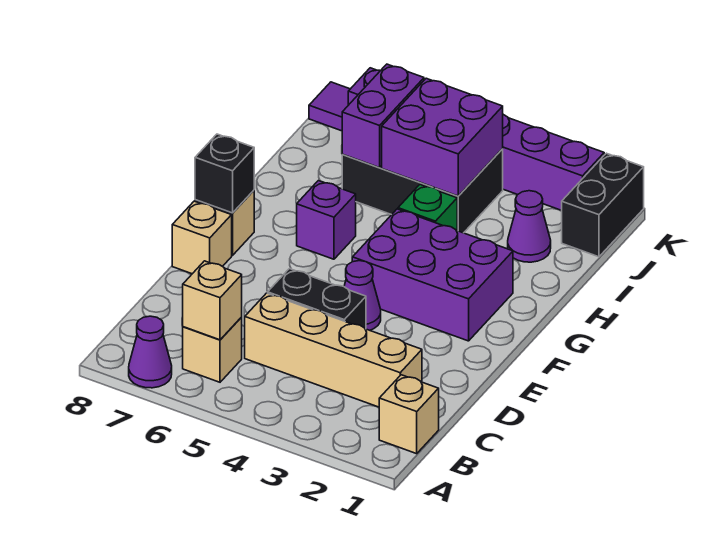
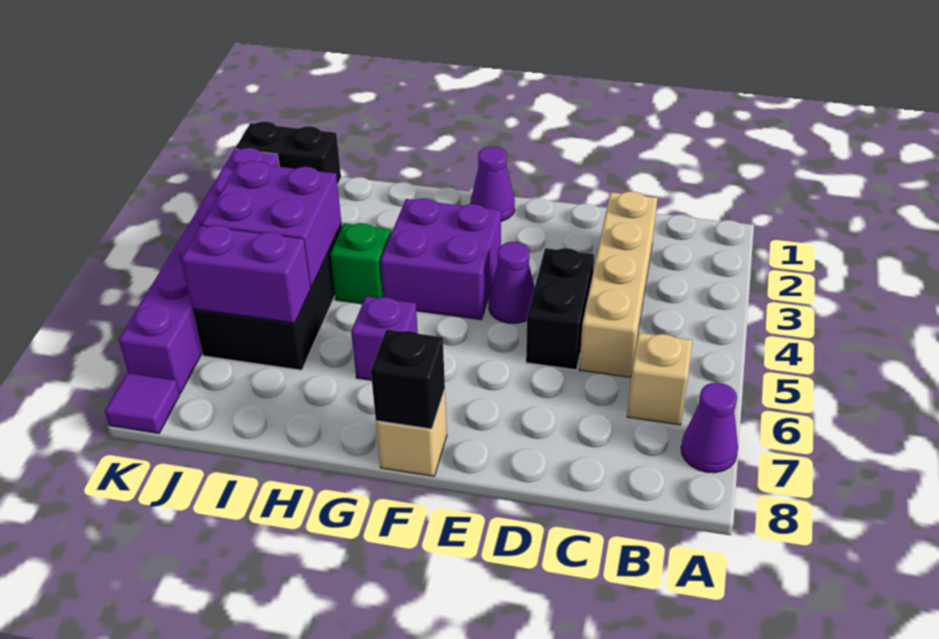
tan brick B1 level 1 -> none
tan brick B6 level 2 -> none
tan brick E8 level 1 -> none
purple brick F2:G4 level 1 -> purple brick F3:G4 level 1
purple cone I2 level 1 -> purple cone F1 level 1

